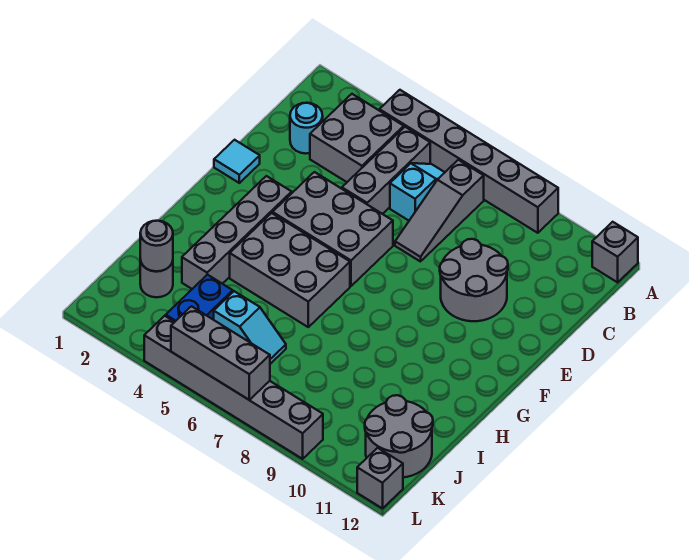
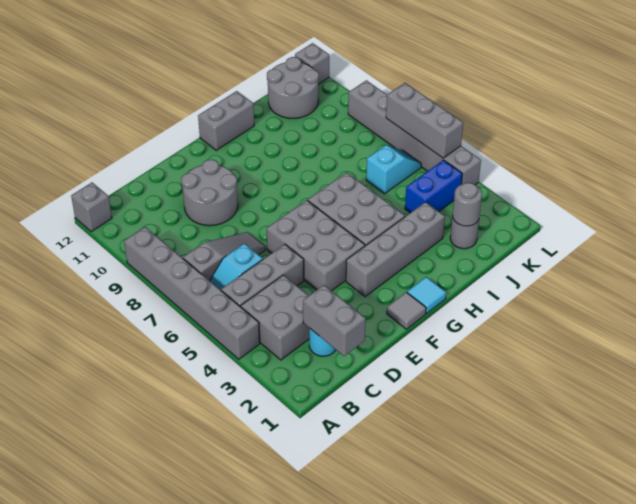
none -> grey brick C1:C2 level 2
cyan tile E1 level 1 -> cyan tile G1 level 1
none -> grey tile F1 level 1
none -> grey brick G12:H12 level 1
cyan slope J5:J6 level 1 top 5 -> cyan slope J6:K6 level 1 top J

